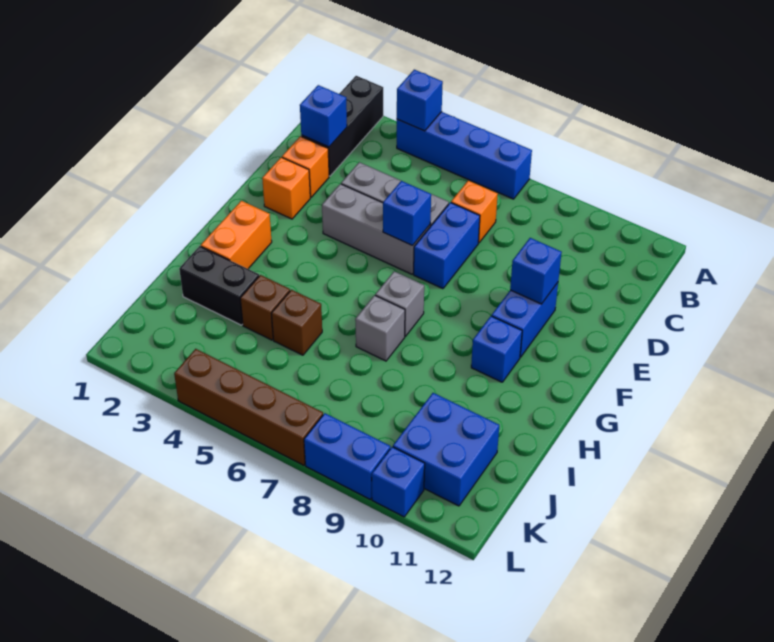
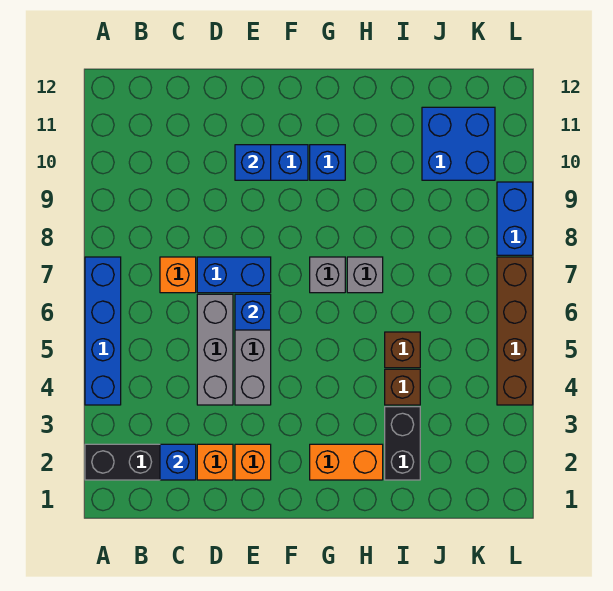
blue brick A4 level 2 -> none
blue brick L10 level 1 -> none

